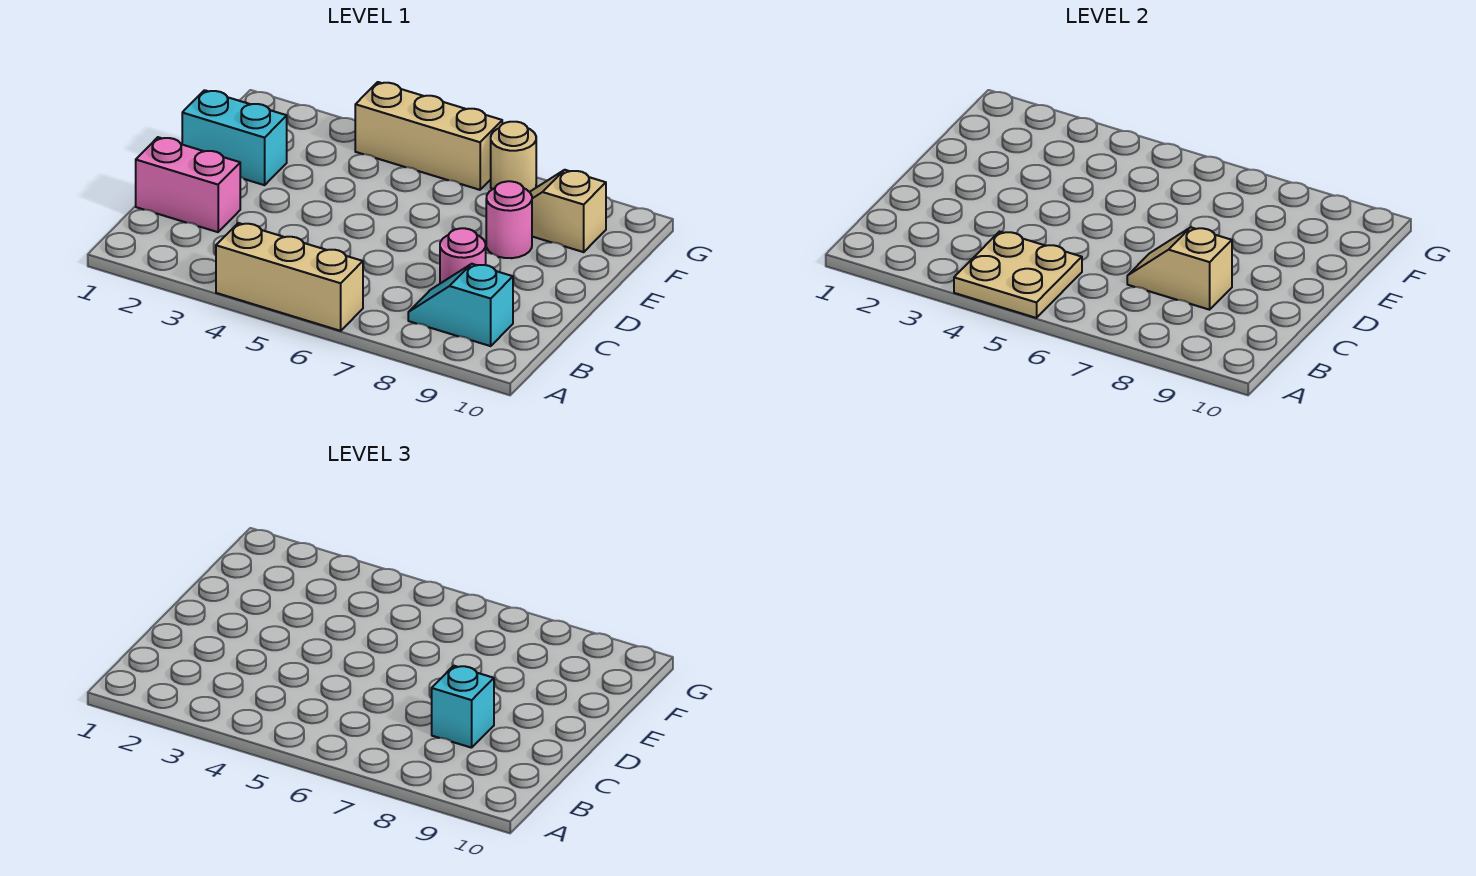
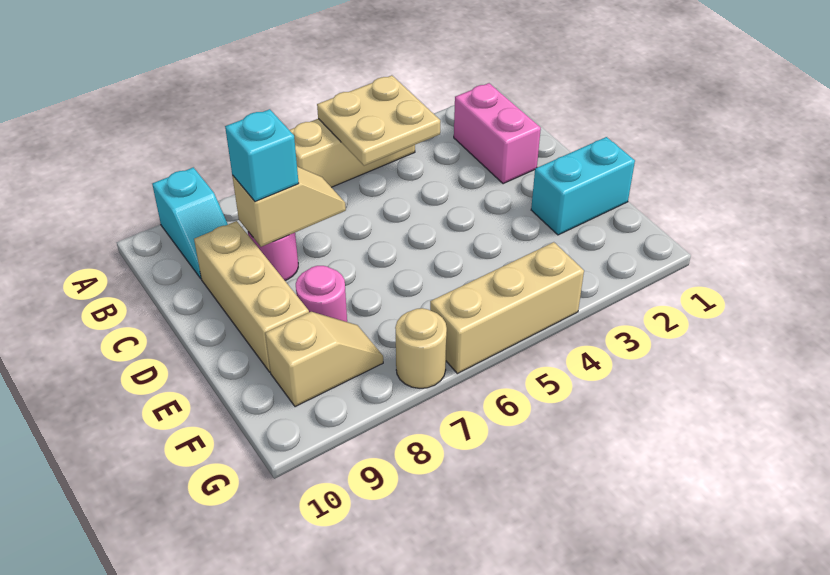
cyan slope B8:B9 level 1 top 9 -> cyan slope A9:B9 level 1 top A
pink brick C1:C2 level 1 -> pink brick B2:C2 level 1
none -> tan brick C9:E9 level 1

